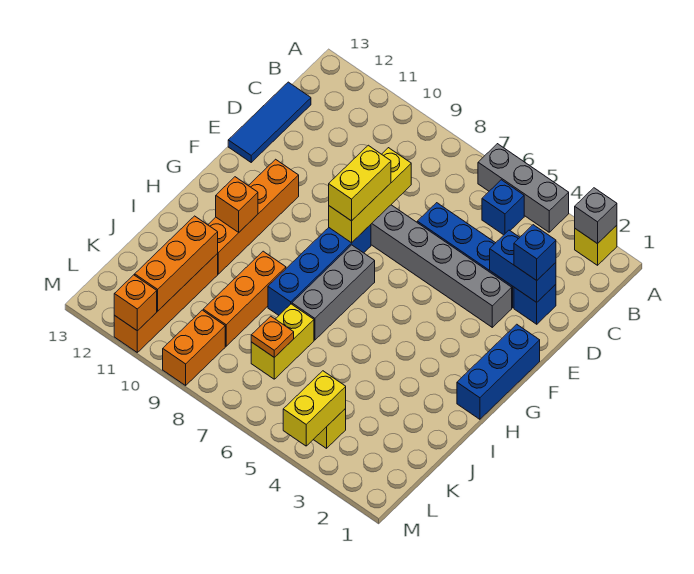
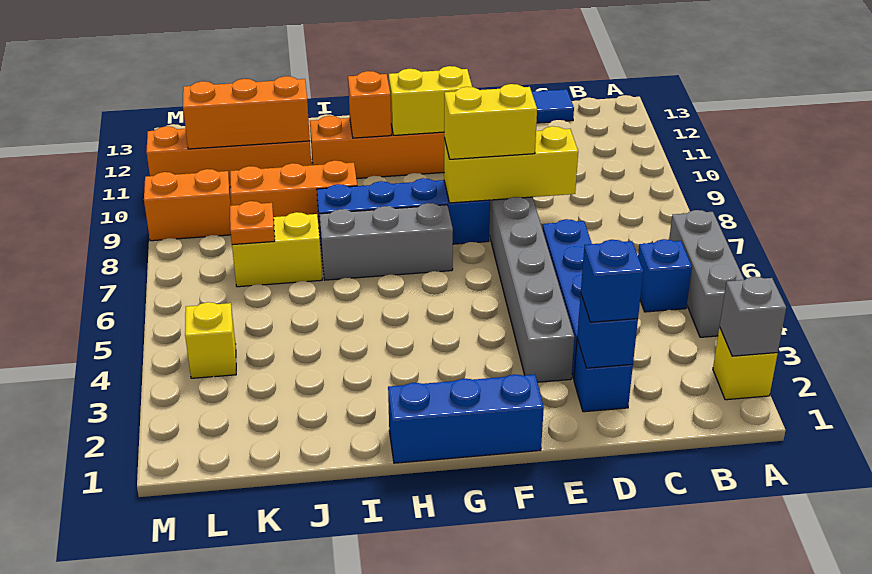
blue brick D2:D3 level 2 -> blue brick D2 level 2
yellow brick L4:M4 level 2 -> yellow brick F11:G11 level 2
orange brick M11 level 2 -> none

